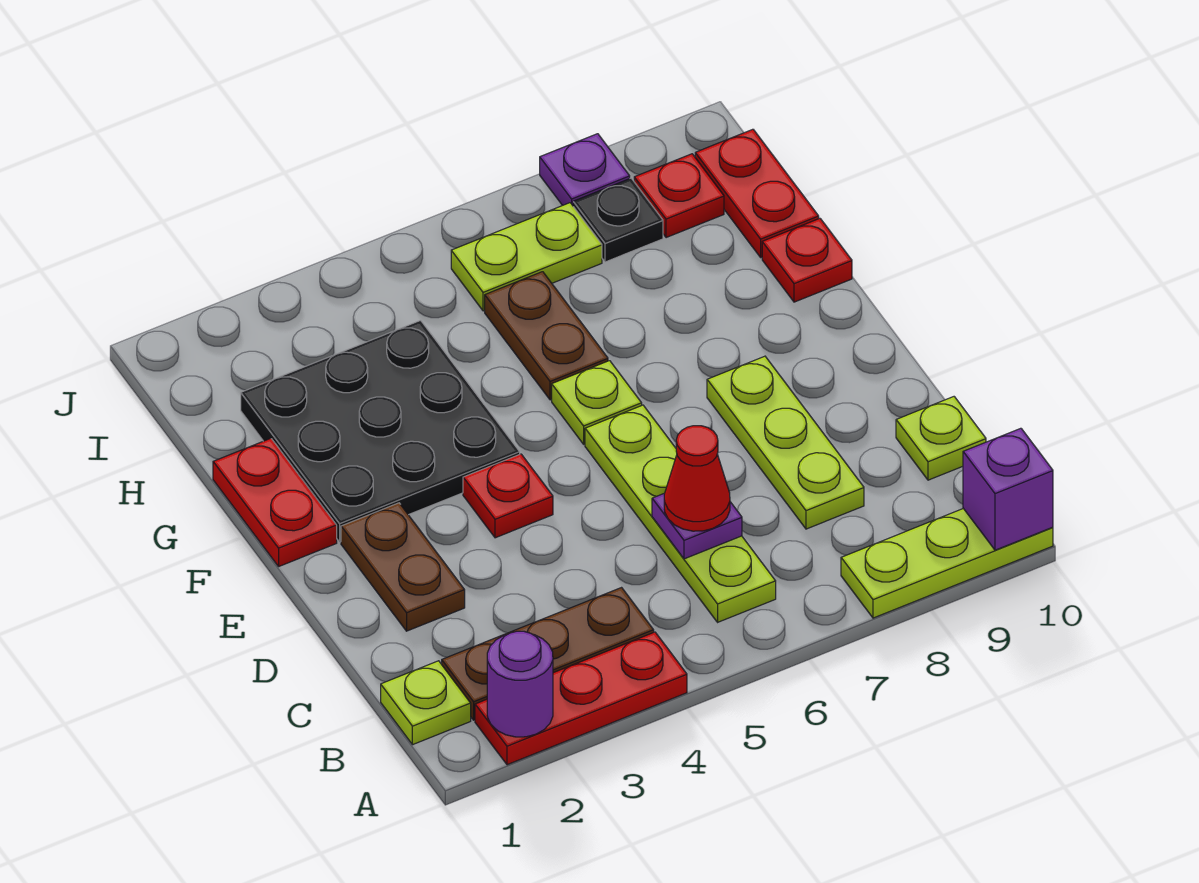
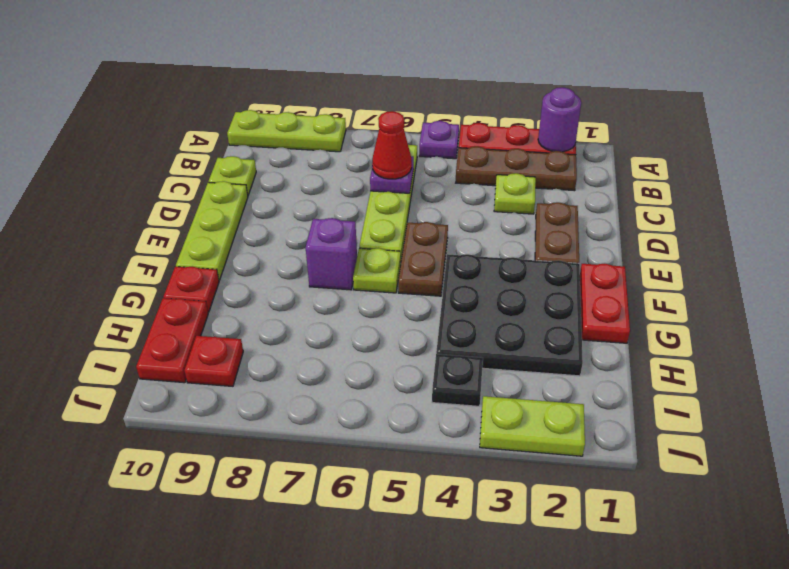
purple brick A10 level 2 -> purple brick F7 level 1
lime plate B1 level 1 -> lime plate C3 level 1
lime plate C8:E8 level 1 -> lime plate D10:F10 level 1
red plate E4 level 1 -> none
brown plate G6:H6 level 1 -> brown plate E5:F5 level 1
lime plate I6:I7 level 1 -> lime plate J2:J3 level 1
black plate I8 level 1 -> black plate I4 level 1
purple plate J8 level 1 -> purple plate A5 level 1

